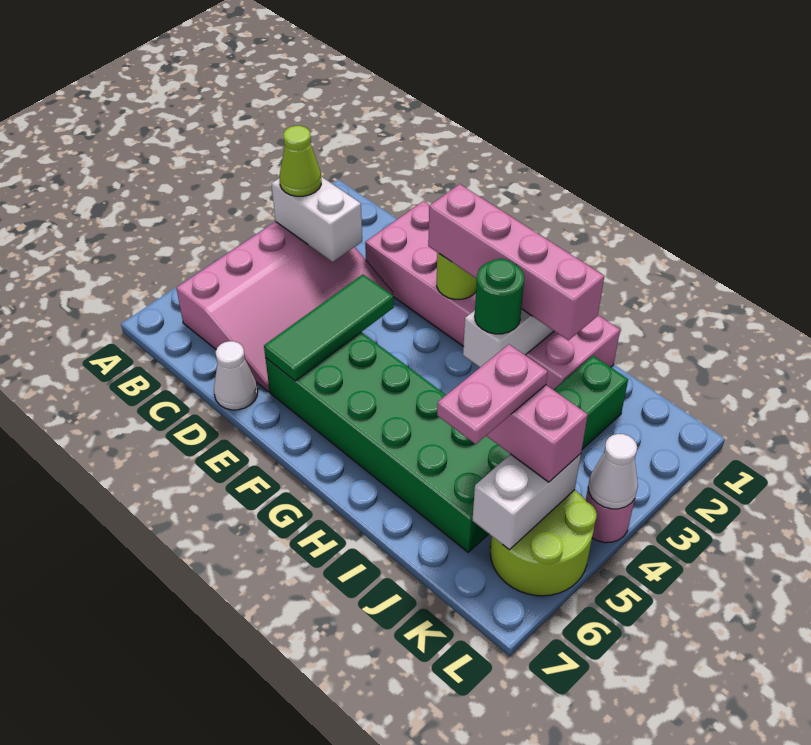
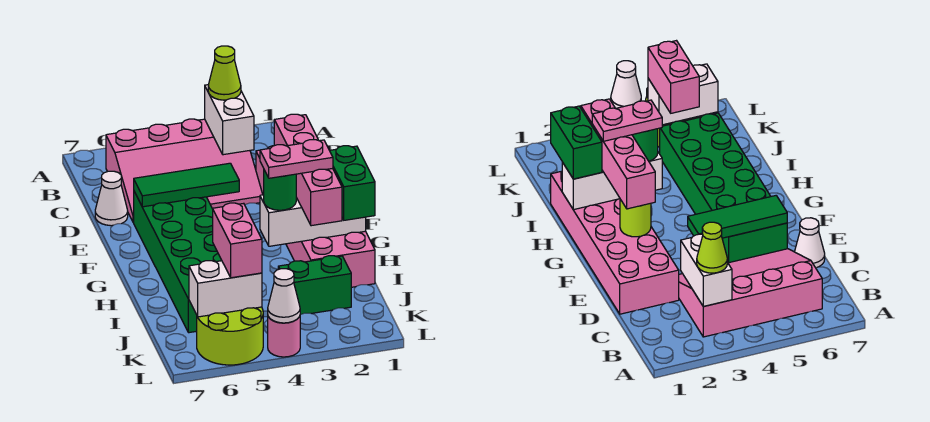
none -> green brick H1:I1 level 3
pink plate J5:J6 level 4 -> pink plate H2:H3 level 4

